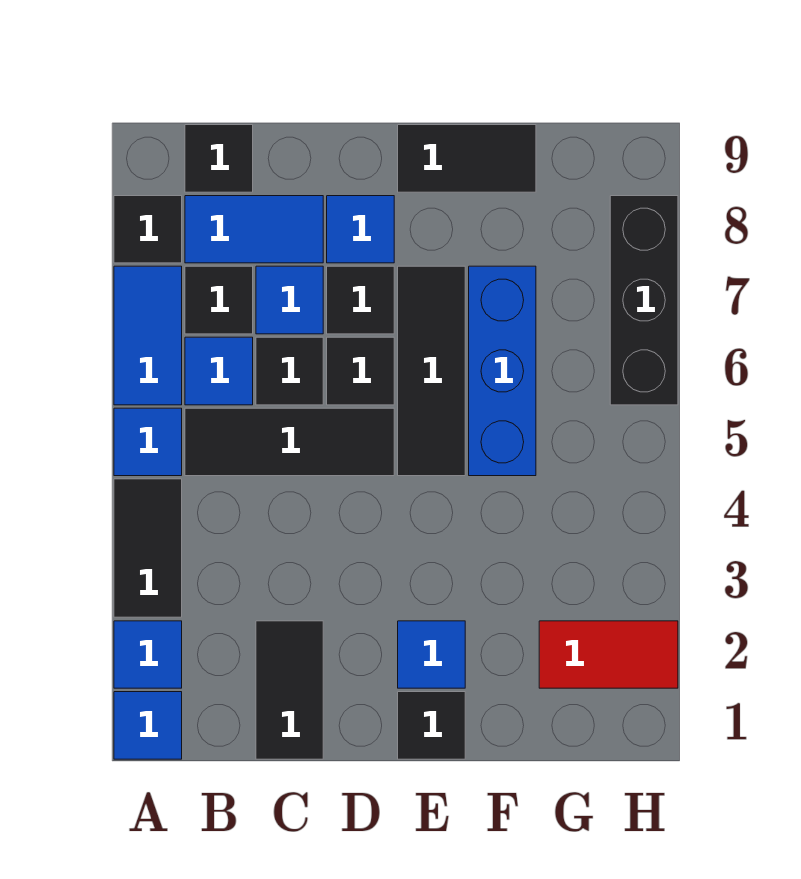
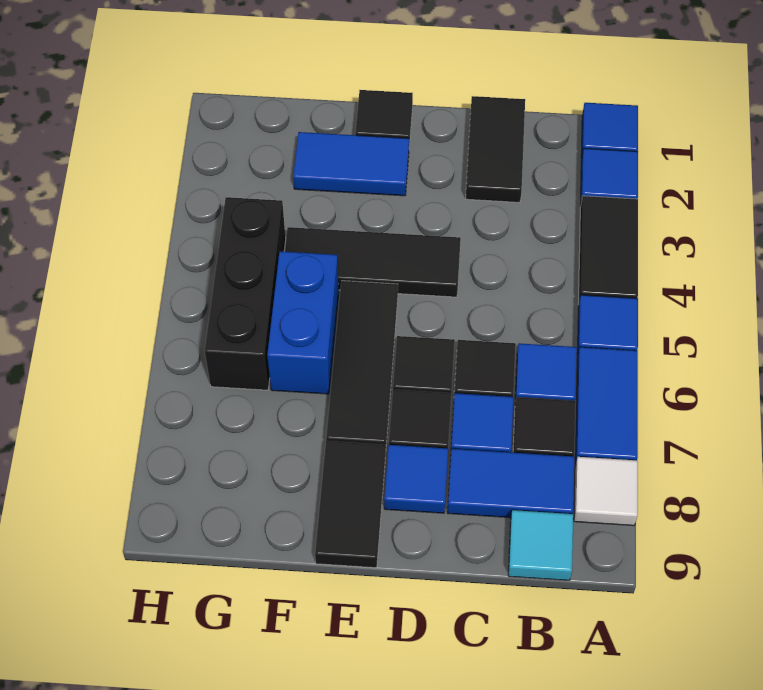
black tile A8 level 1 -> white tile A8 level 1
black tile B5:D5 level 1 -> black tile D4:F4 level 1
black tile B9 level 1 -> cyan tile B9 level 1
blue tile E2 level 1 -> blue tile E2:F2 level 1
black tile E9:F9 level 1 -> black tile E8:E9 level 1
blue brick F5:F7 level 1 -> blue brick F5:F6 level 1
red tile G2:H2 level 1 -> none
black brick H6:H8 level 1 -> black brick G4:G6 level 1

